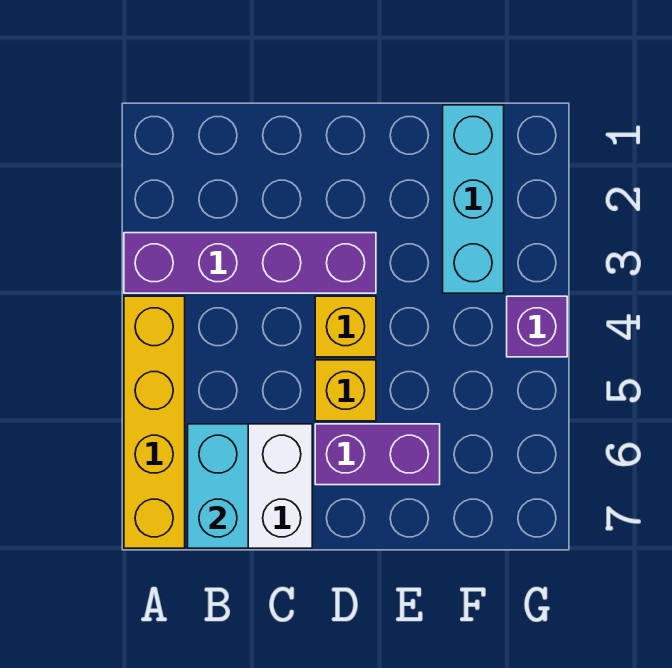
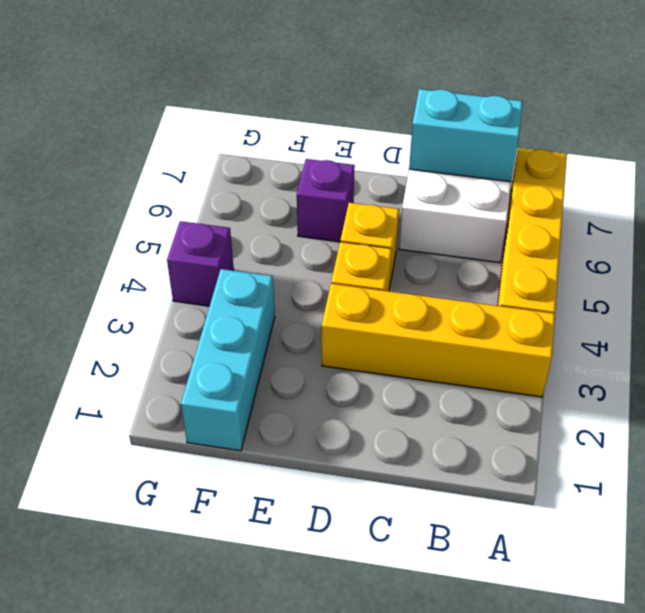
purple brick A3:D3 level 1 -> yellow brick A3:D3 level 1
cyan brick B6:B7 level 2 -> cyan brick B7:C7 level 2
purple brick D6:E6 level 1 -> purple brick E6 level 1

